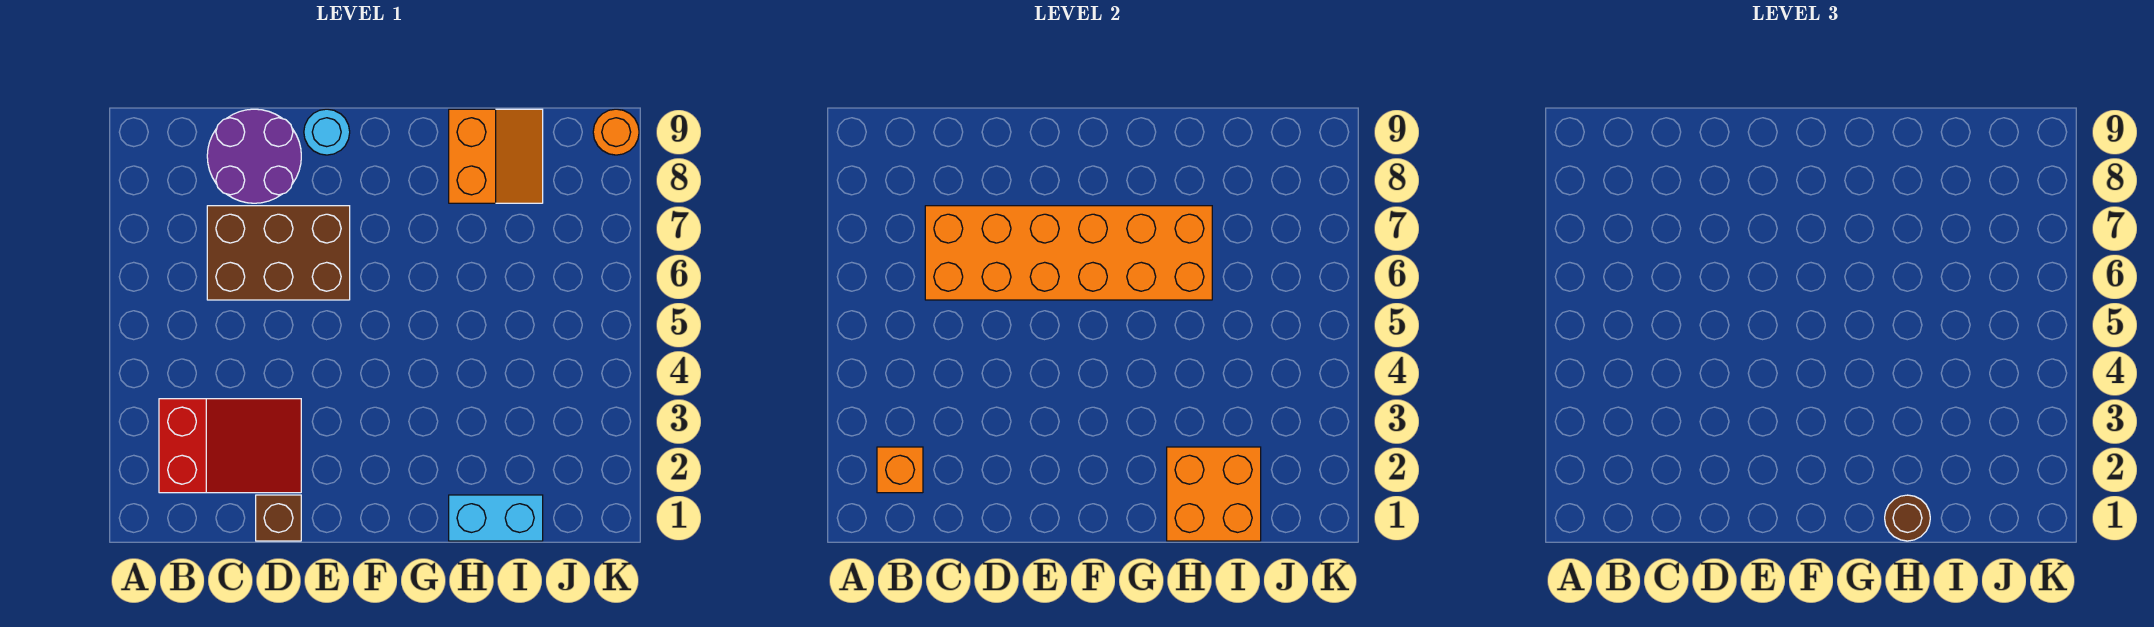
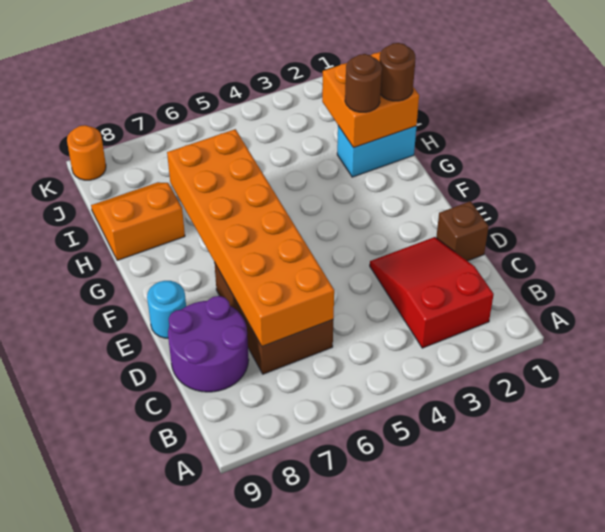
orange brick B2 level 2 -> none
cyan brick H1:I1 level 1 -> cyan brick H1:H2 level 1
none -> brown round brick H2 level 3

